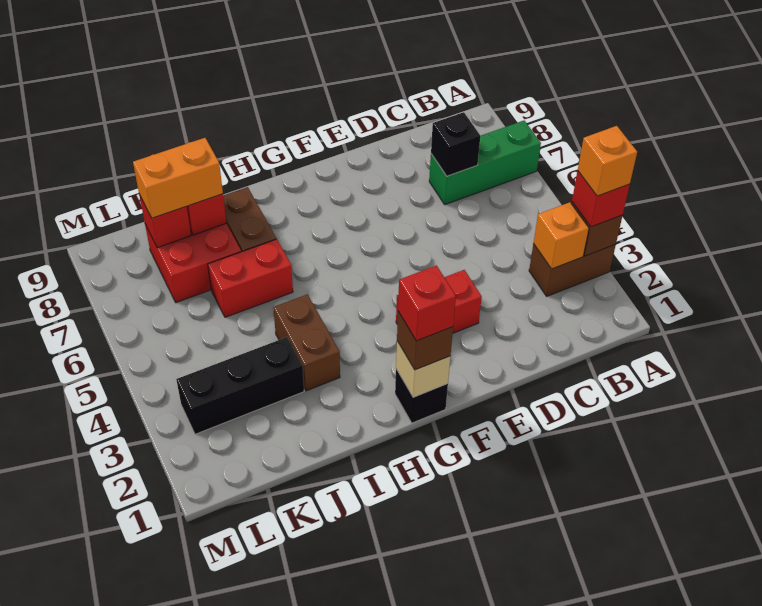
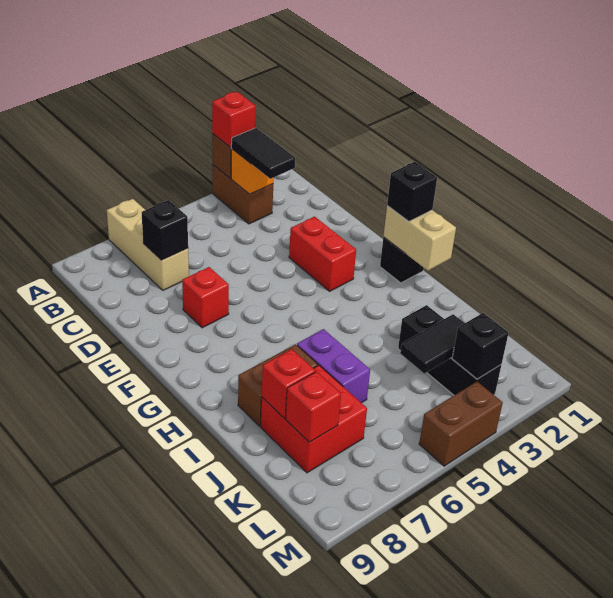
orange brick A3 level 4 -> none
green brick A7:C7 level 1 -> tan brick A7:C7 level 1
none -> black tile B3:C3 level 3
tan brick G1 level 2 -> tan brick G1:H1 level 2
brown brick G1 level 3 -> black brick G1 level 3
red brick G1 level 4 -> red brick E7 level 1
brown brick I3:I4 level 1 -> brown brick M4:M5 level 1
red brick I6:J6 level 1 -> purple brick I6:J6 level 1
orange brick J8:K8 level 3 -> none
none -> black tile K3:K4 level 2
none -> black brick L3 level 2

